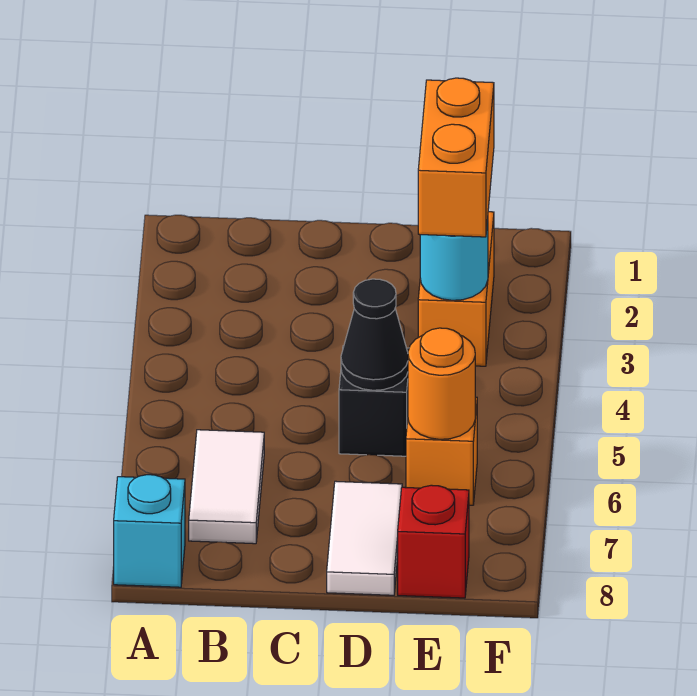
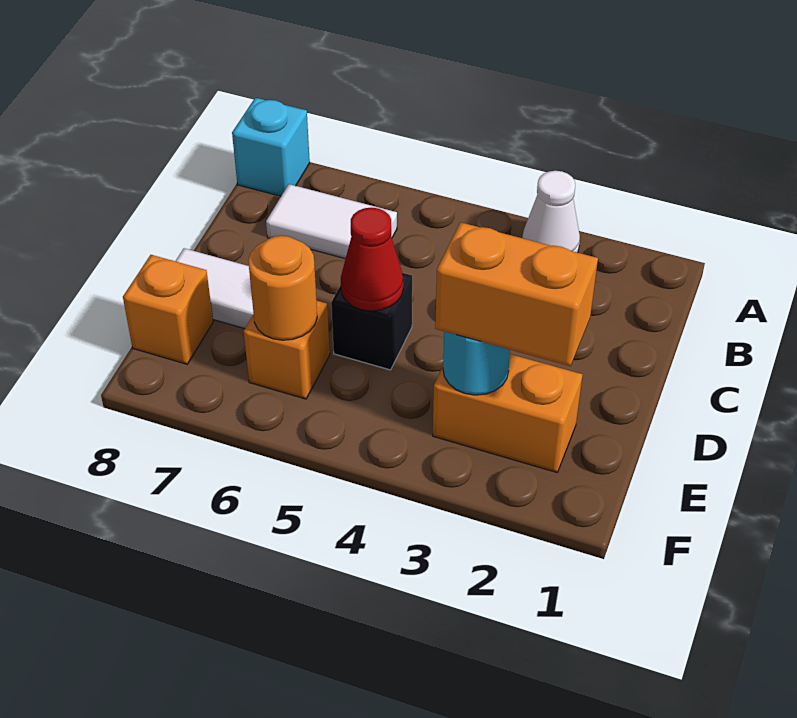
none -> white cone A3 level 1
black cone D5 level 2 -> red cone D5 level 2
red brick E8 level 1 -> orange brick E8 level 1

